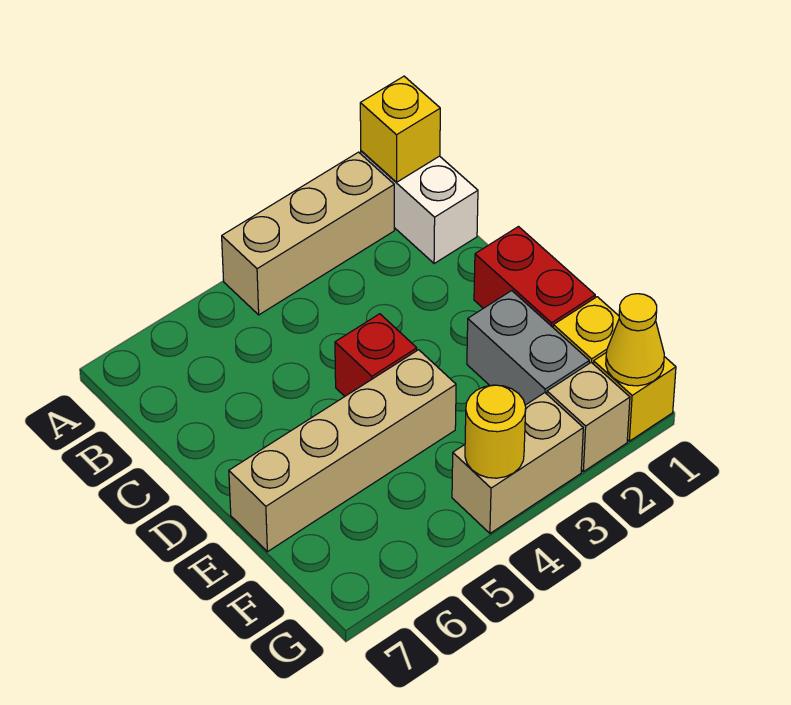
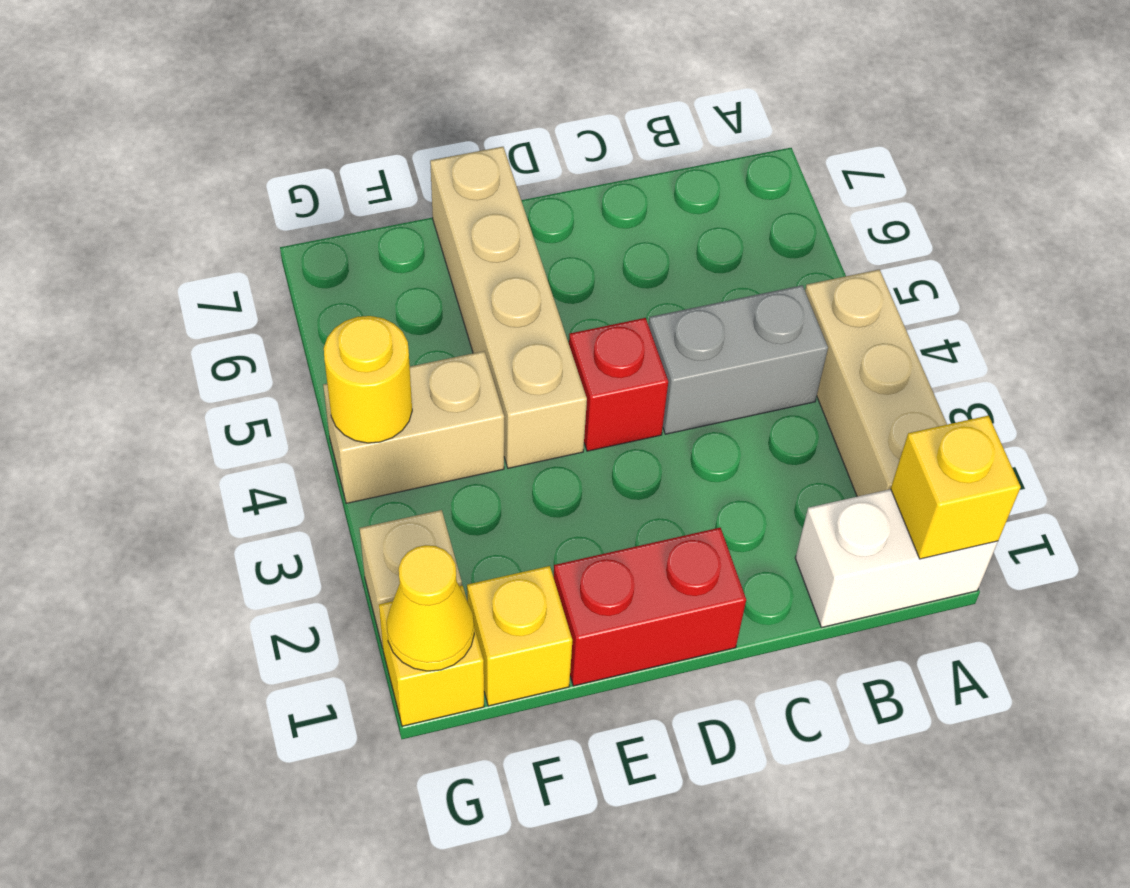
grey brick E2:F2 level 1 -> grey brick B4:C4 level 1
tan brick G3:G4 level 1 -> tan brick F4:G4 level 1

